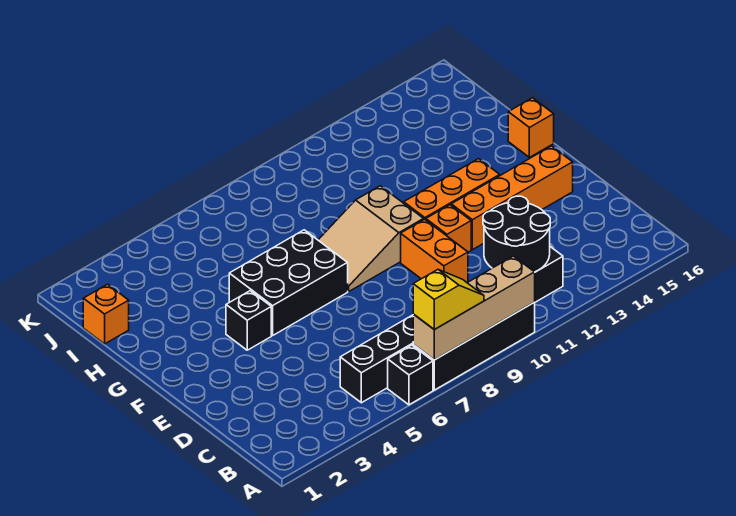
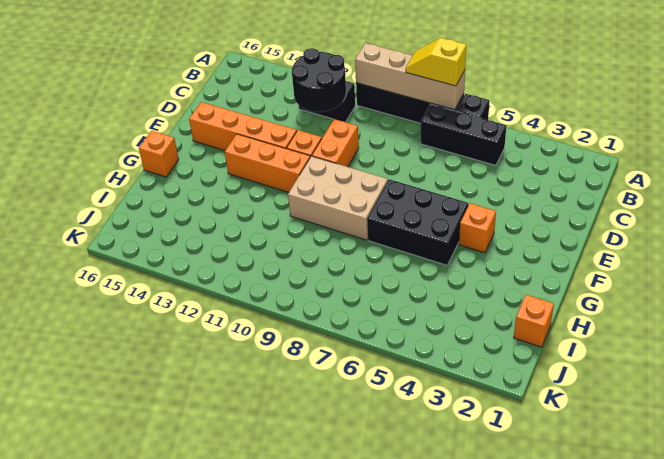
black brick F4 level 1 -> orange brick F4 level 1
tan slope F8:G10 level 1 top 10 -> tan brick F8:G10 level 1

